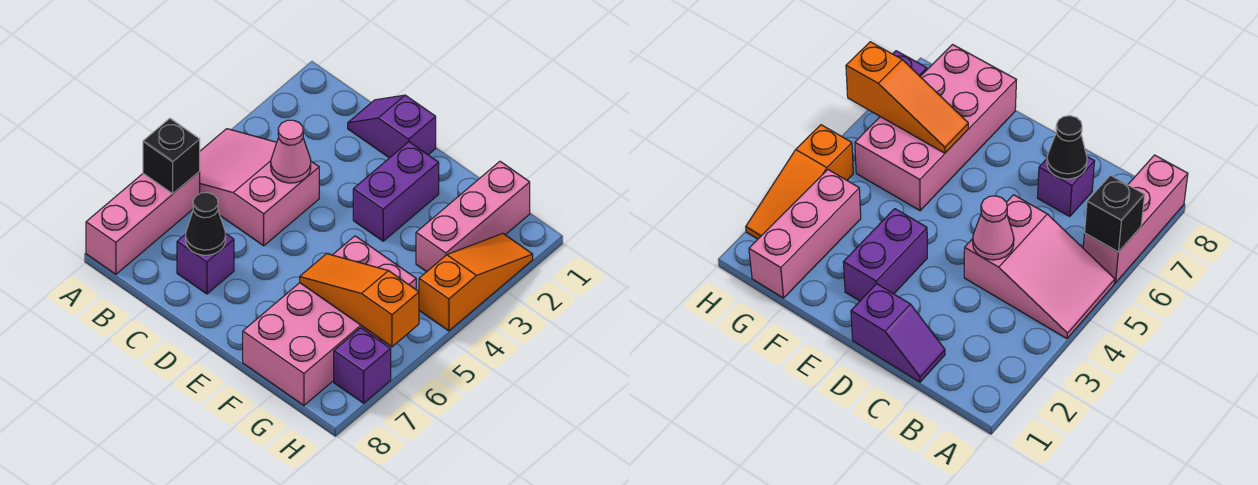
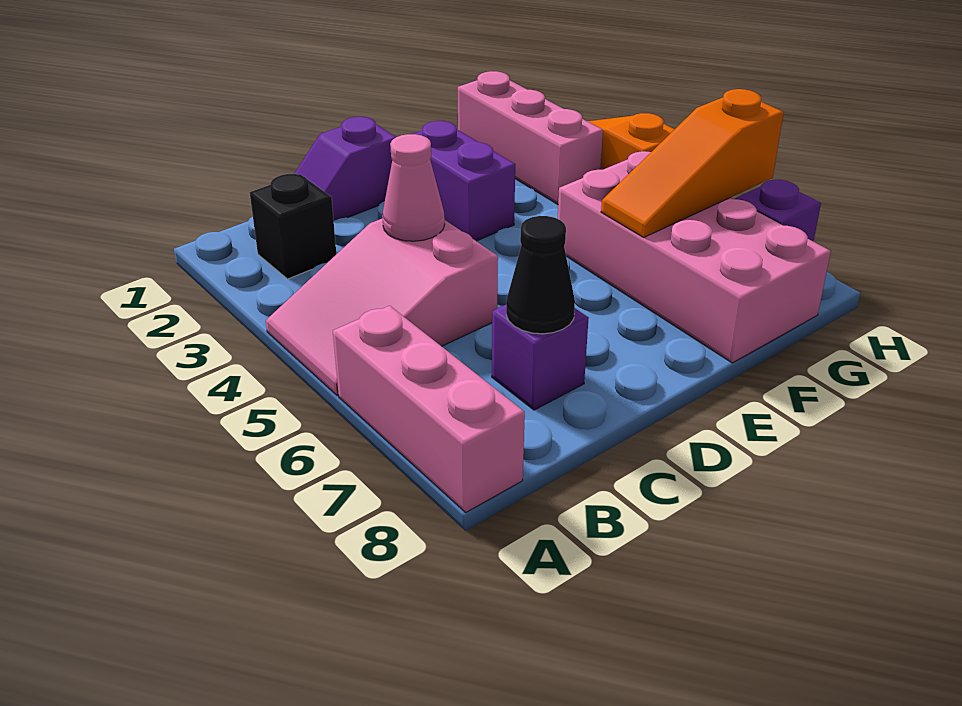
black brick A6 level 2 -> black brick B2 level 1

